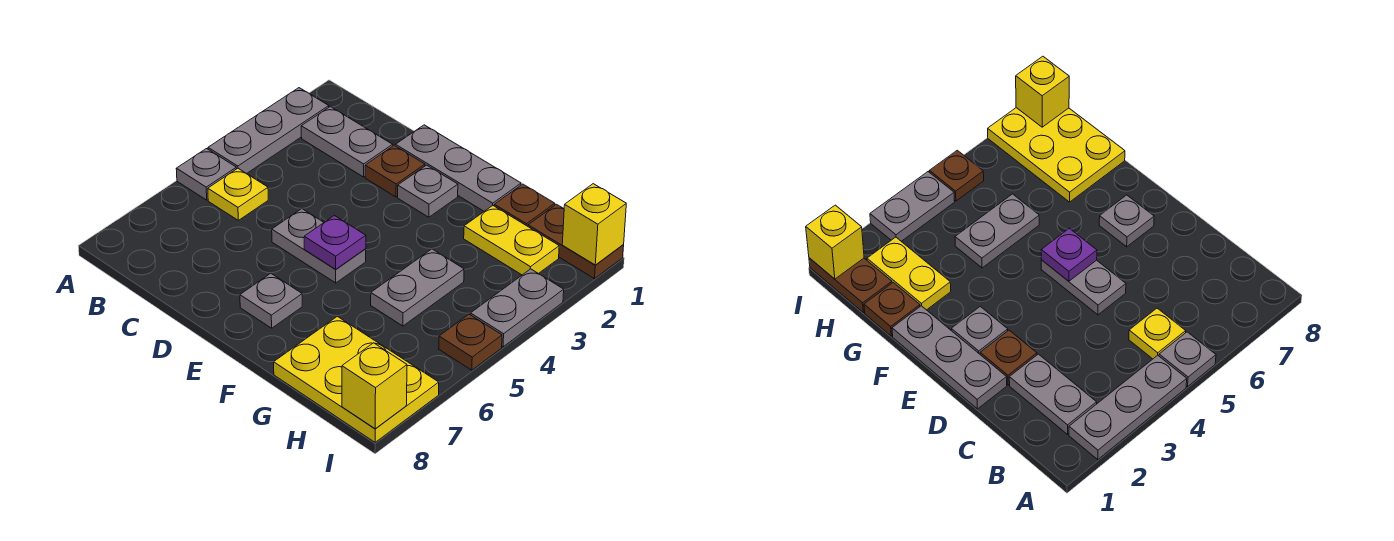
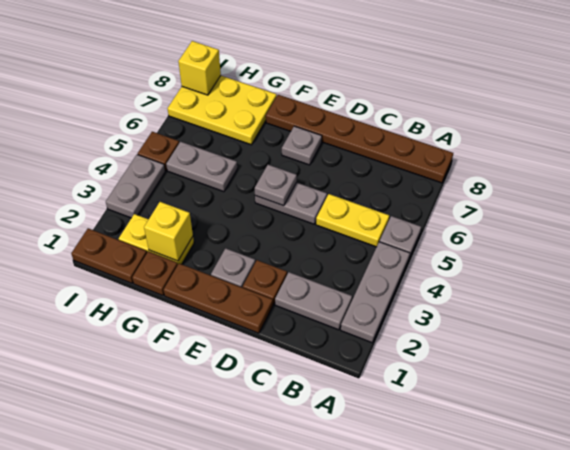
none -> brown plate A8:F8 level 1
yellow plate B5 level 1 -> yellow plate B5:C5 level 1
grey plate D1:F1 level 1 -> brown plate D1:F1 level 1
purple plate E5 level 2 -> grey plate E5 level 2
grey plate G4:G5 level 1 -> grey plate G5:H5 level 1
yellow brick I1 level 2 -> yellow brick G2 level 2

